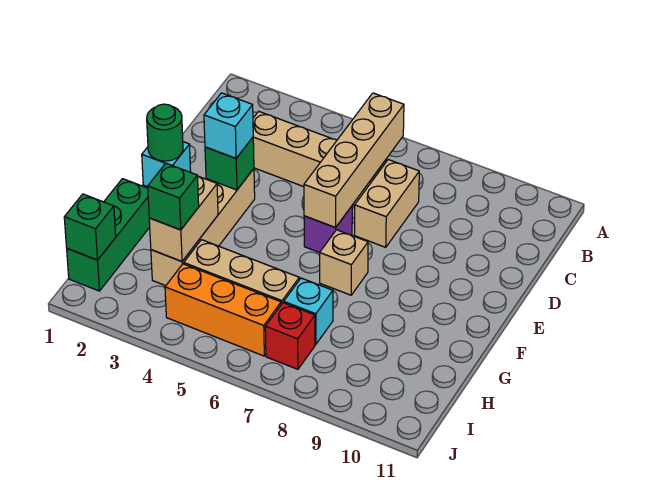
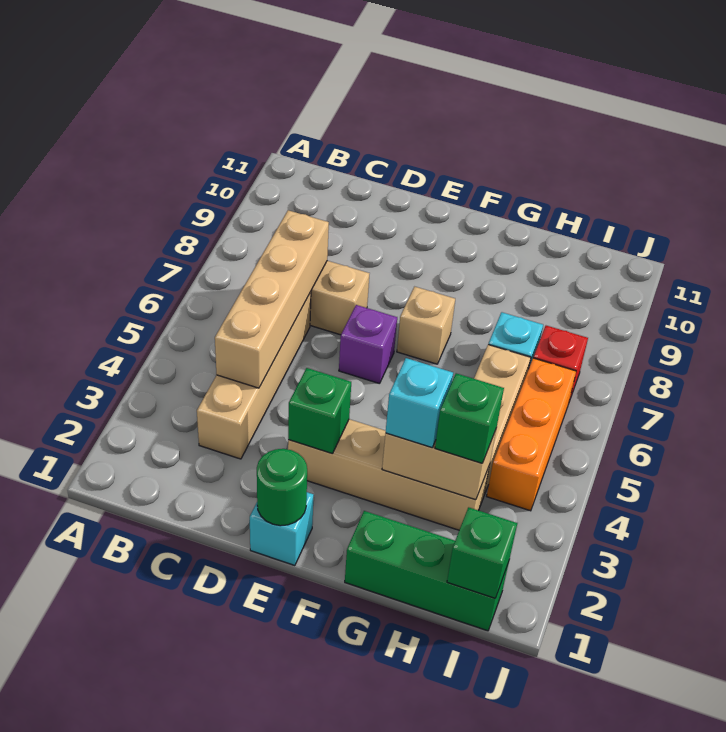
tan brick B6:E6 level 2 -> tan brick C4:C7 level 2
cyan brick E3 level 3 -> cyan brick G3 level 3

